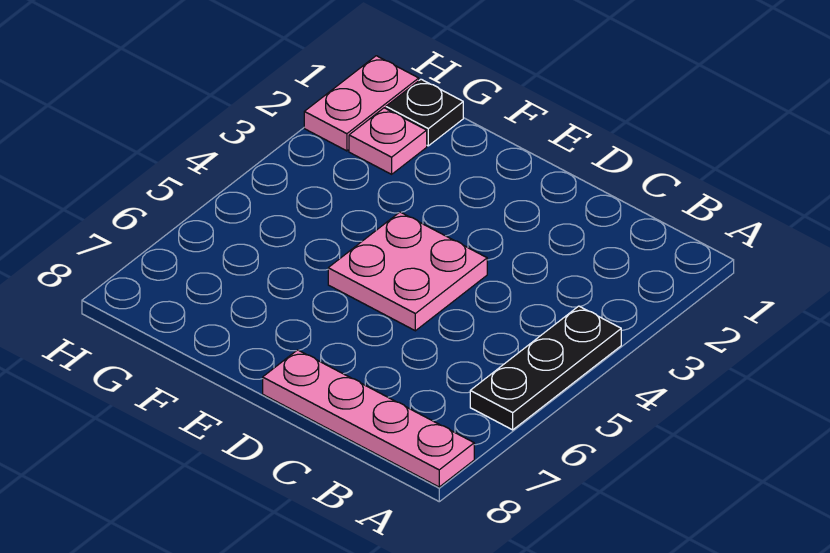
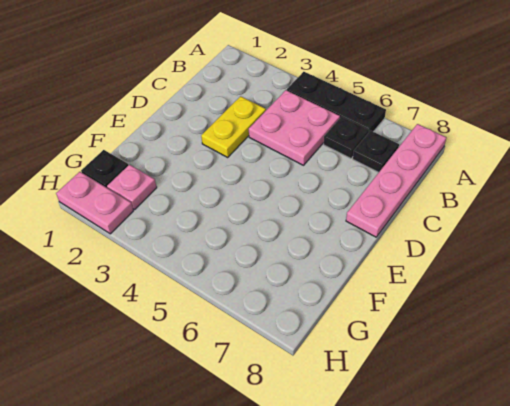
none -> black plate B6 level 1
none -> black plate B7 level 1
none -> yellow plate C3:D3 level 1
pink plate D4:E5 level 1 -> pink plate B4:C5 level 1

